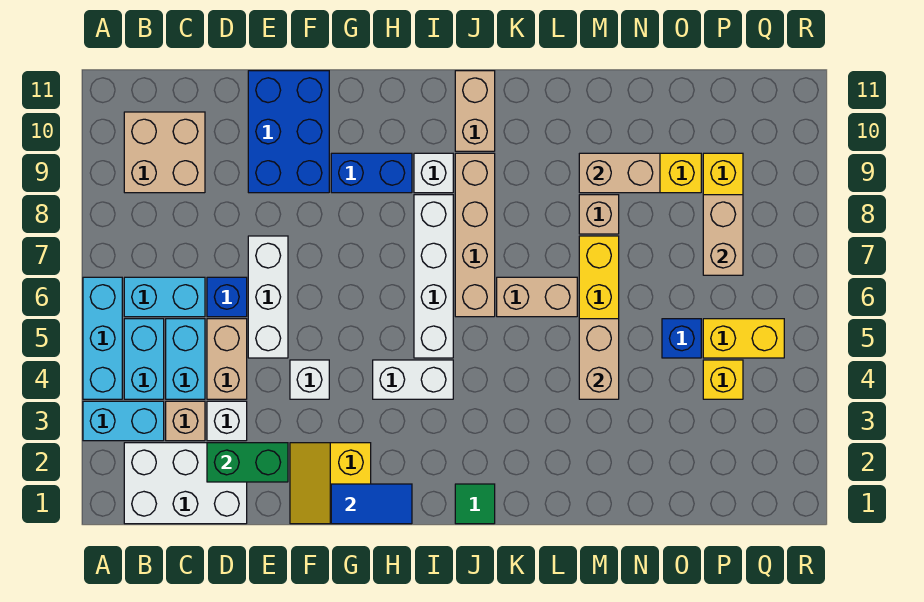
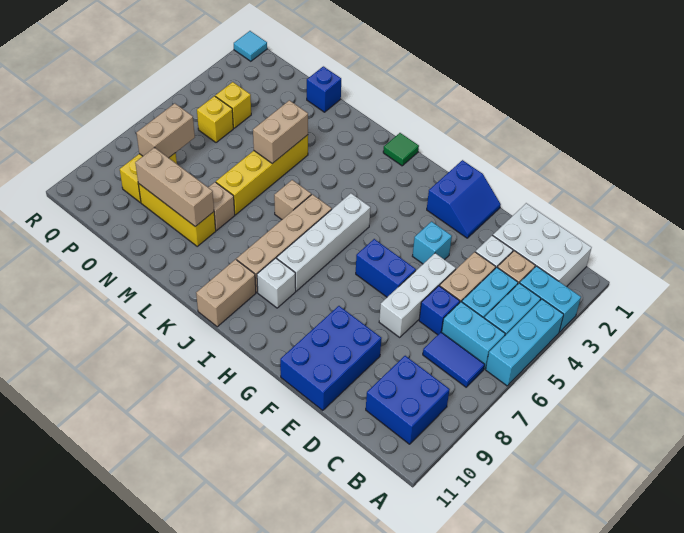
tan brick B9:C10 level 1 -> blue brick B9:C10 level 1
green brick D2:E2 level 2 -> none
yellow slope F1:G2 level 1 top G -> blue slope F1:G2 level 1 top G
white brick F4 level 1 -> cyan brick F4 level 1
blue tile G1:H1 level 2 -> blue tile B7:C7 level 1
blue brick G9:H9 level 1 -> blue brick F6:G6 level 1
white brick H4:I4 level 1 -> none
tan brick K6:L6 level 1 -> tan brick K6 level 1
tan brick M9:N9 level 2 -> tan brick M9:O9 level 2
blue brick O5 level 1 -> blue brick N1 level 1
yellow brick P5:Q5 level 1 -> yellow brick P5 level 1
none -> cyan tile R1 level 1

